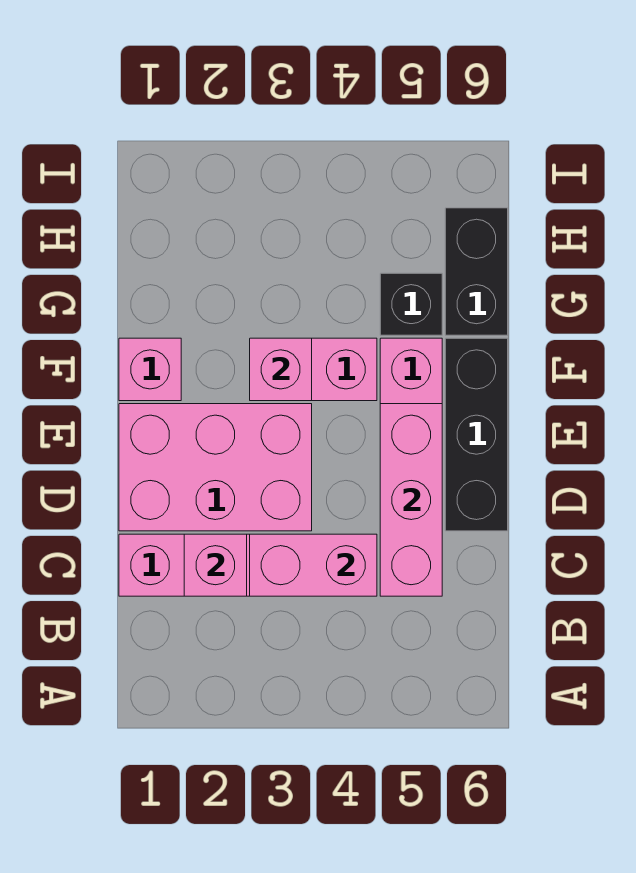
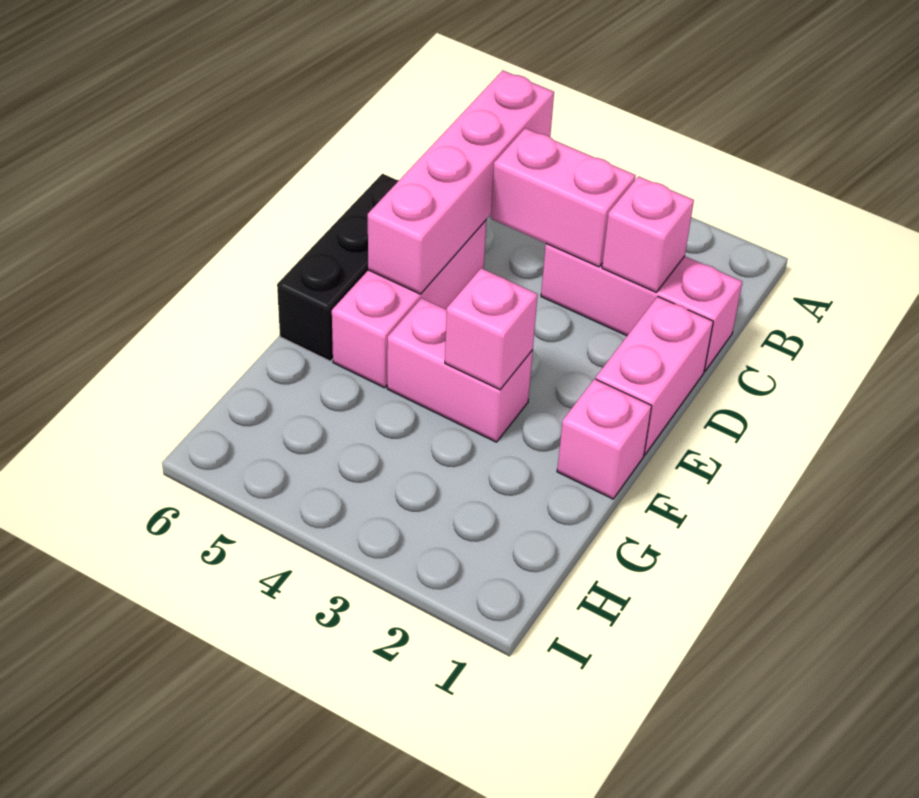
pink brick C5:E5 level 2 -> pink brick B5:E5 level 2
pink brick D1:E3 level 1 -> pink brick D1:E1 level 1
black brick G5 level 1 -> none
black brick G6:H6 level 1 -> none

